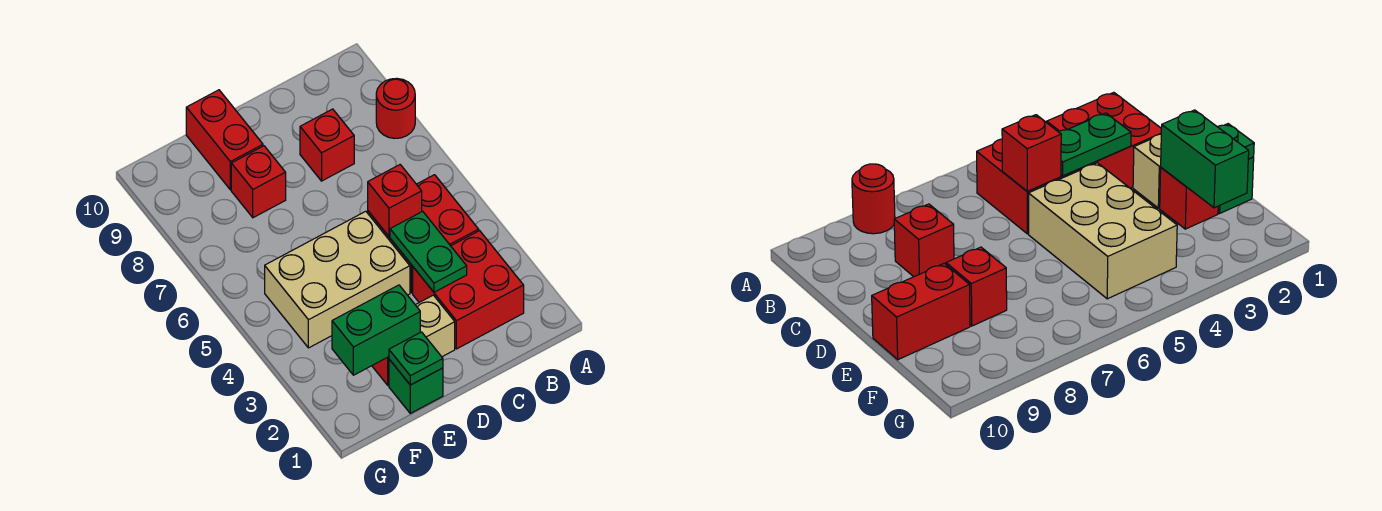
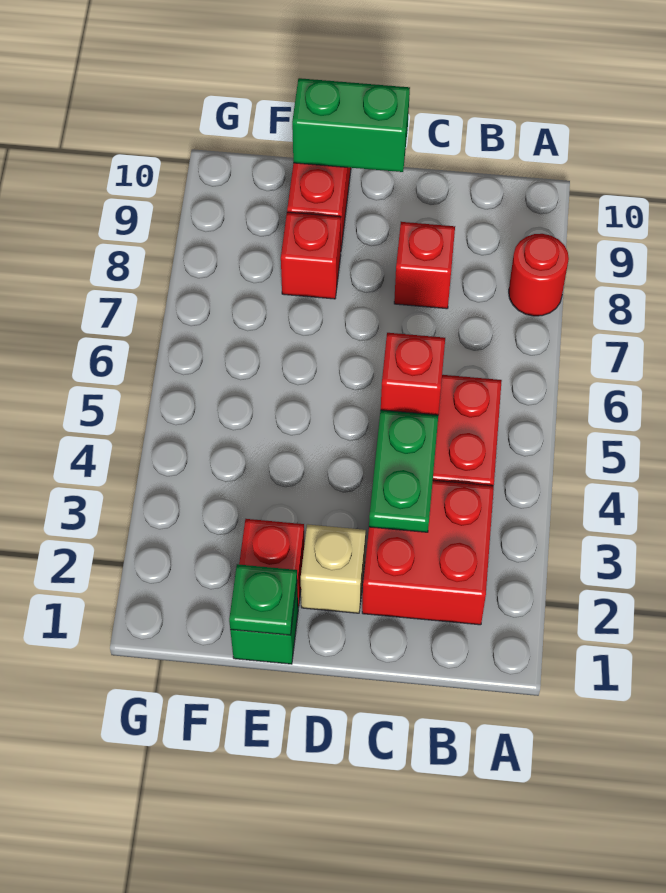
tan brick D4:F5 level 1 -> none
green brick E2:F2 level 2 -> green brick D10:E10 level 2

